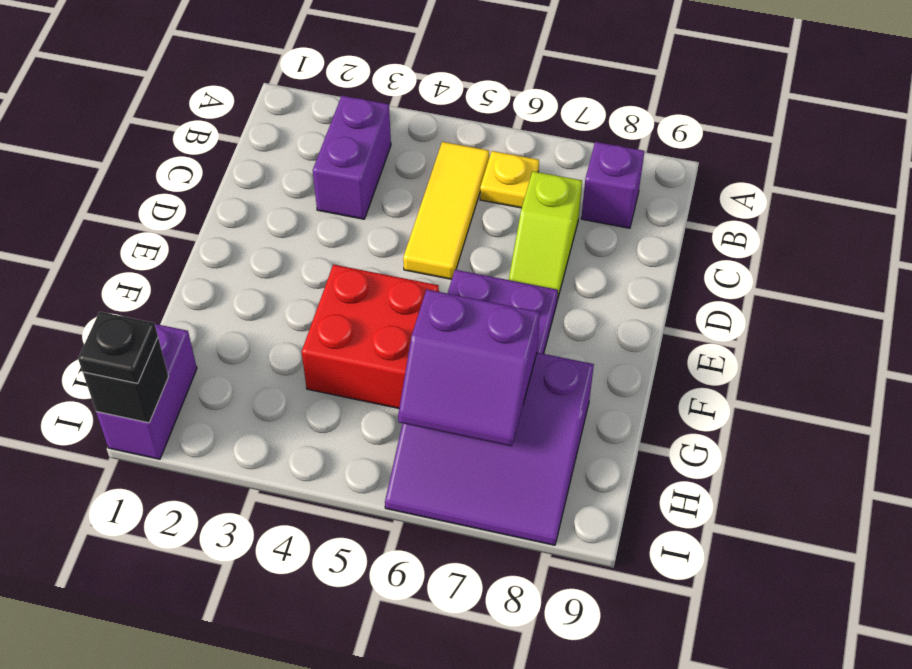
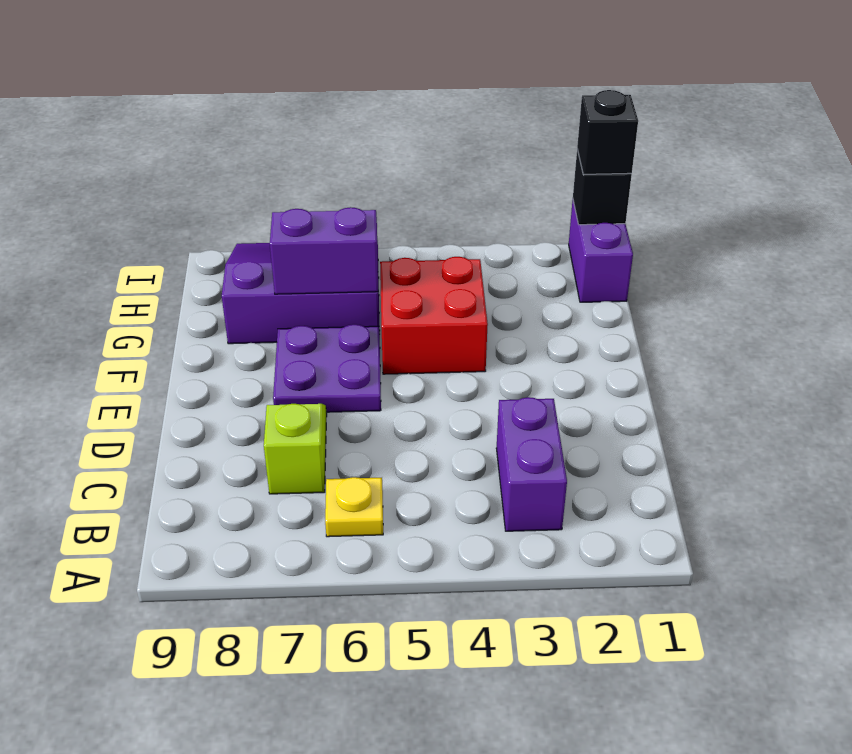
yellow tile B5:D5 level 1 -> none
purple brick B8 level 1 -> none
black plate I1 level 3 -> black brick I1 level 3

